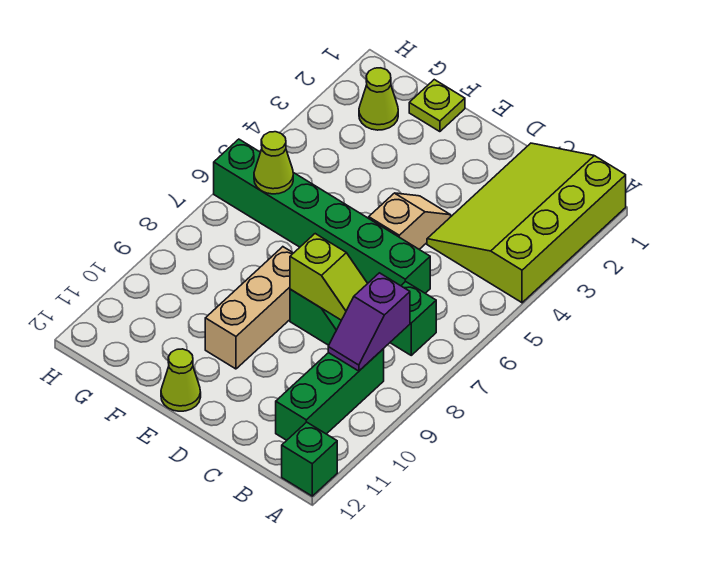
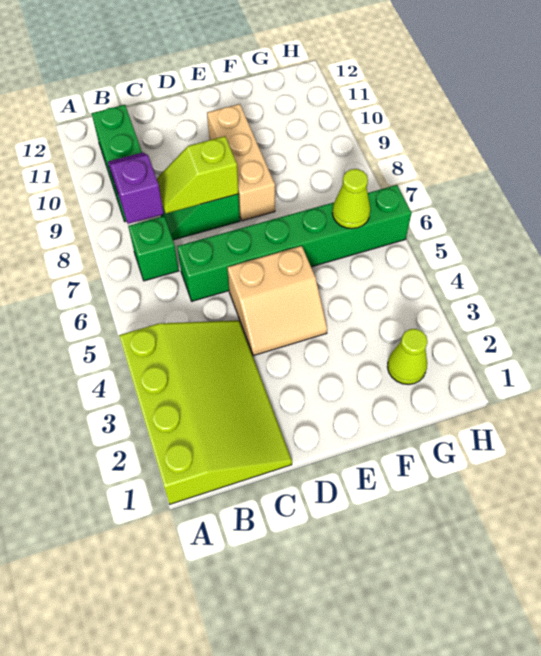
green brick A12 level 1 -> none
tan slope D4:D5 level 1 top 5 -> tan slope D4:E5 level 1 top 5
lime cone E12 level 1 -> none
lime plate F1 level 1 -> none

